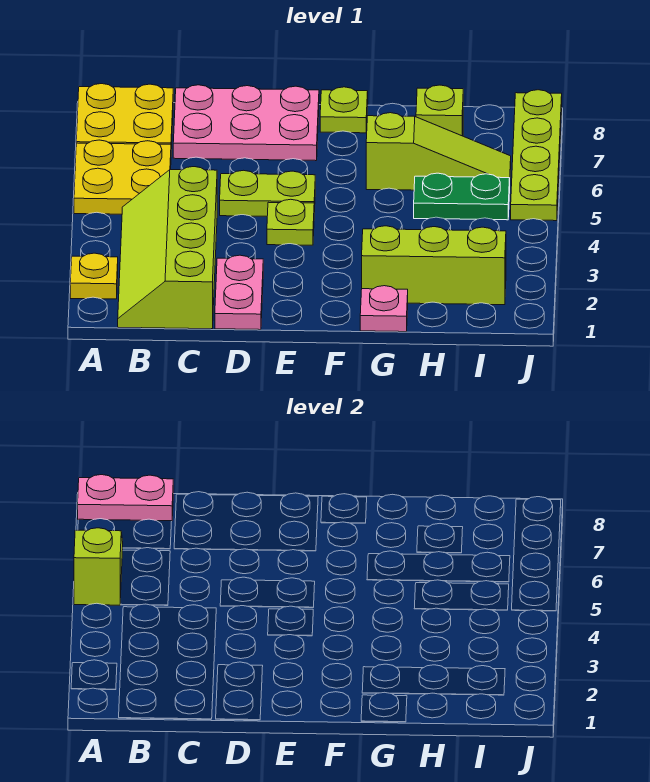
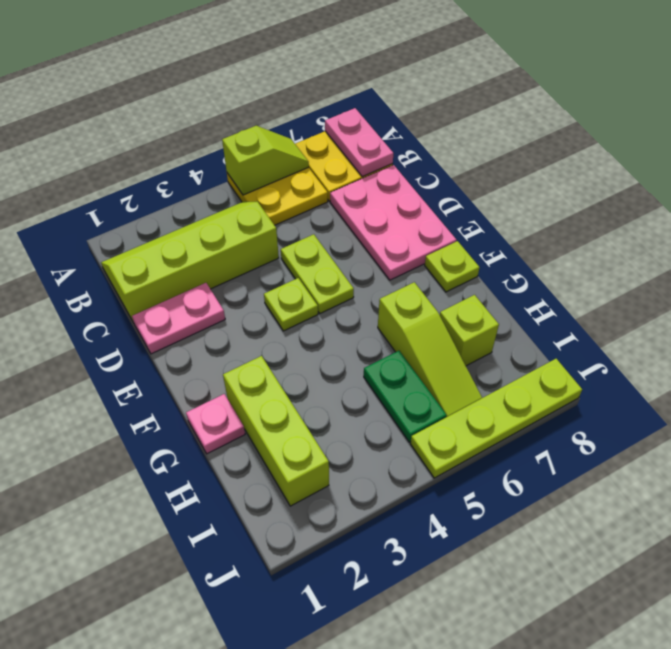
yellow plate A2 level 1 -> none

